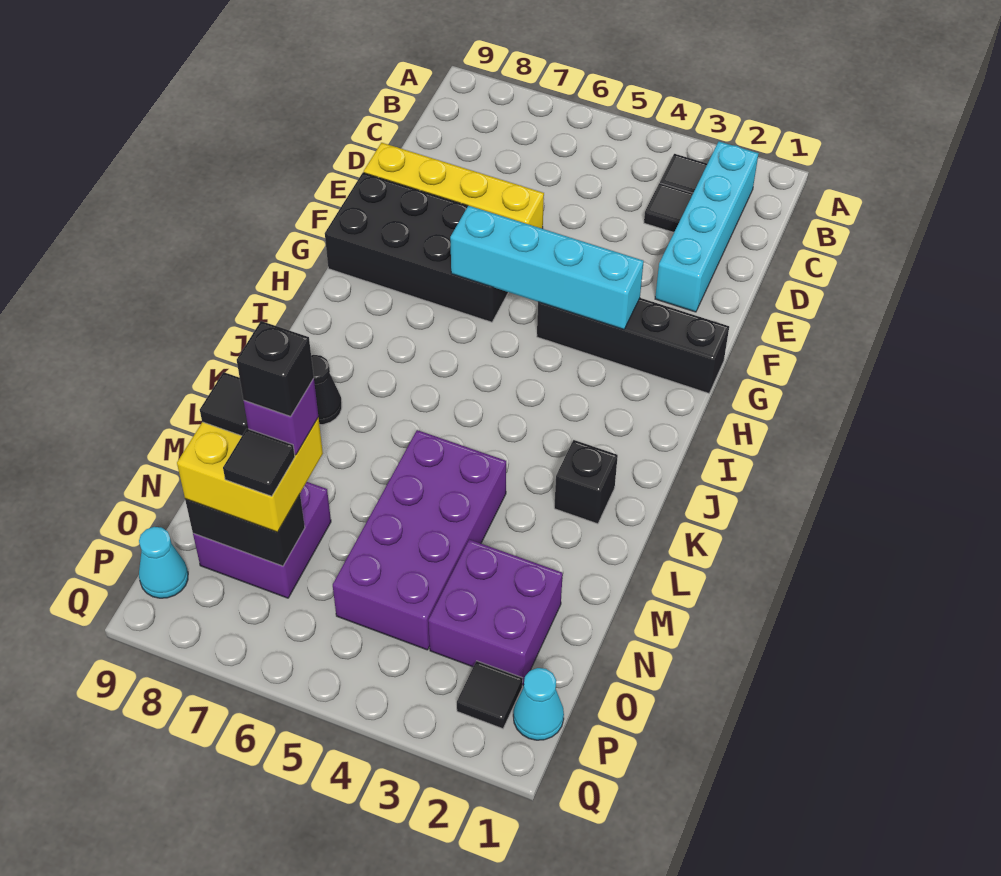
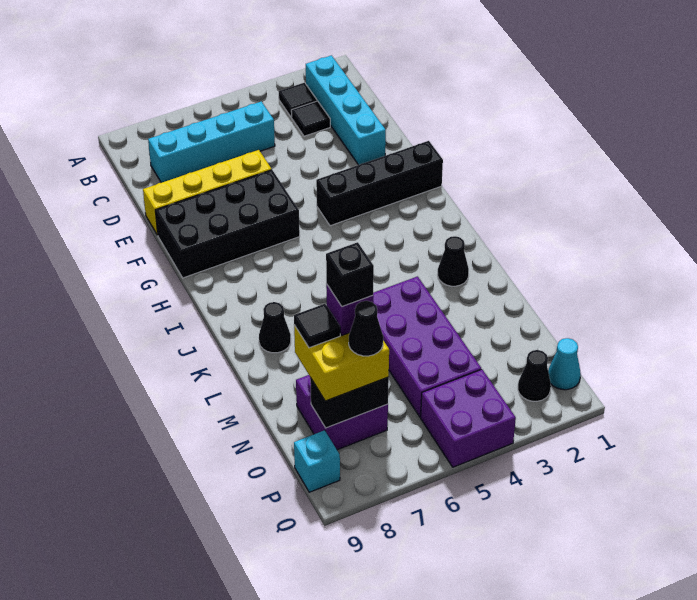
cyan brick G3:G6 level 2 -> cyan brick C5:C8 level 1
black brick K2 level 1 -> black cone K2 level 1
purple brick N2:O3 level 1 -> purple brick P4:Q5 level 1
black tile O7 level 4 -> black cone O7 level 4
black tile P2 level 1 -> black cone P2 level 1
cyan cone P9 level 1 -> cyan brick P9 level 1

